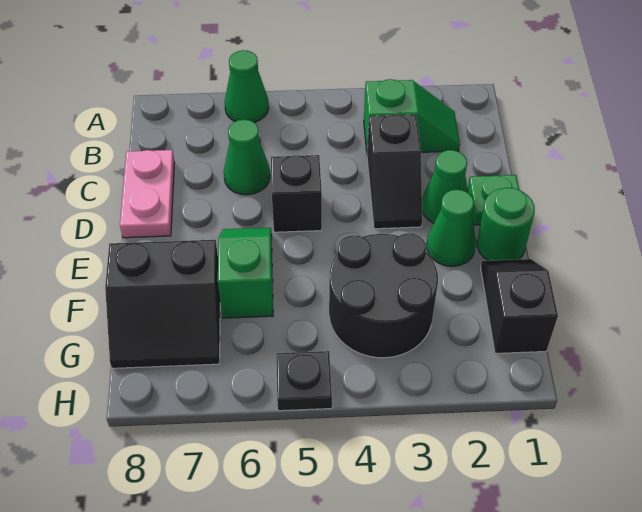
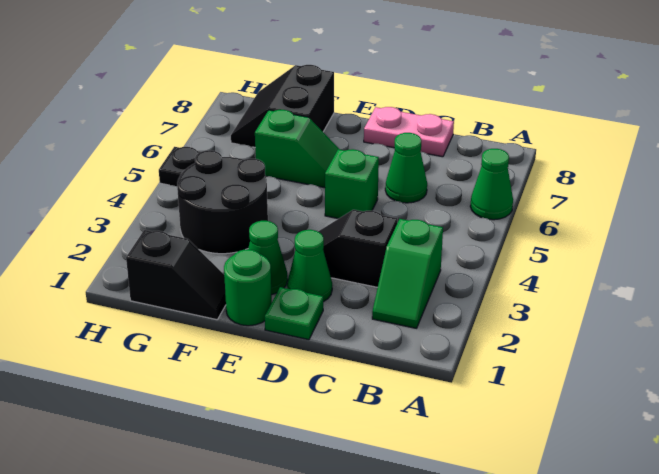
black brick D5 level 1 -> green brick D5 level 1

